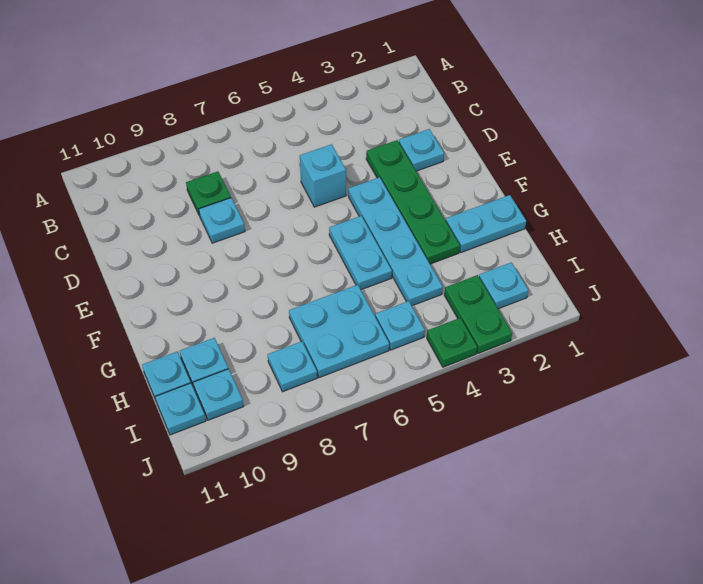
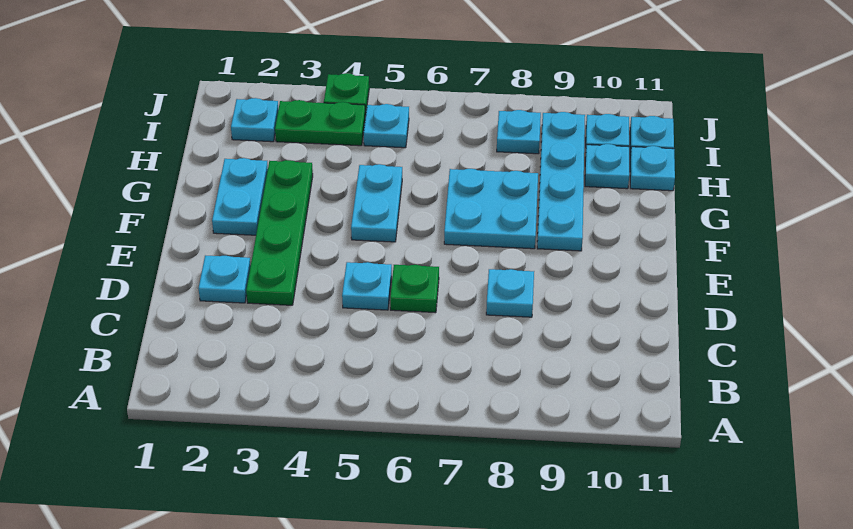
green plate C8 level 1 -> green plate D6 level 1
cyan brick D5 level 1 -> cyan plate D5 level 1
cyan plate E4:H4 level 1 -> cyan plate F9:I9 level 1
cyan plate G1:G2 level 1 -> cyan plate F2:G2 level 1
cyan plate H6:I7 level 1 -> cyan plate F7:G8 level 1
green plate I3:J3 level 1 -> green plate I3:I4 level 1

